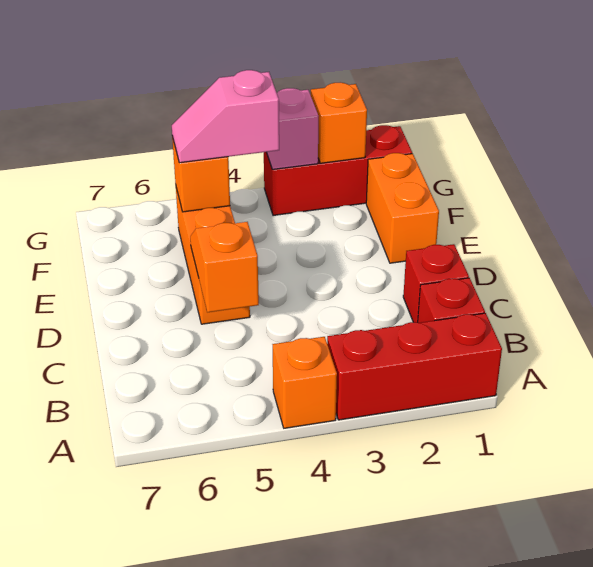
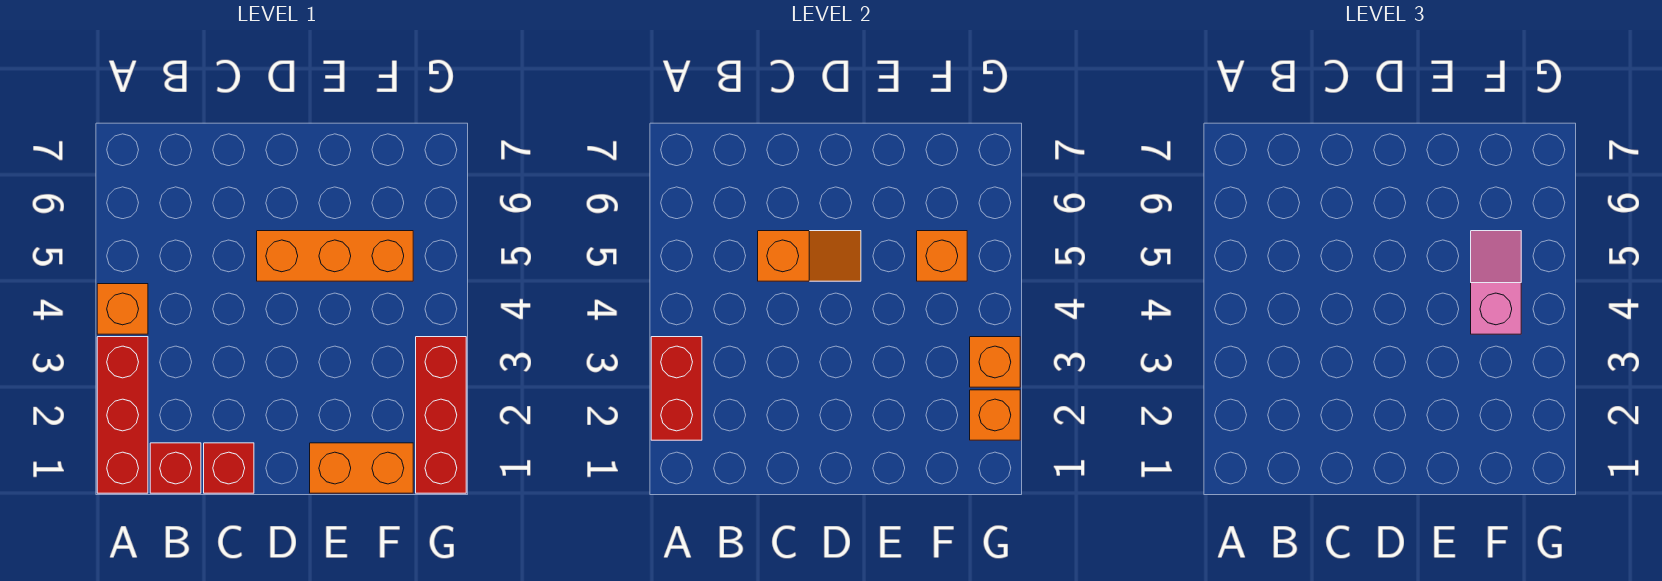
none -> red brick A2:A3 level 2
pink brick G3 level 2 -> orange brick G3 level 2

